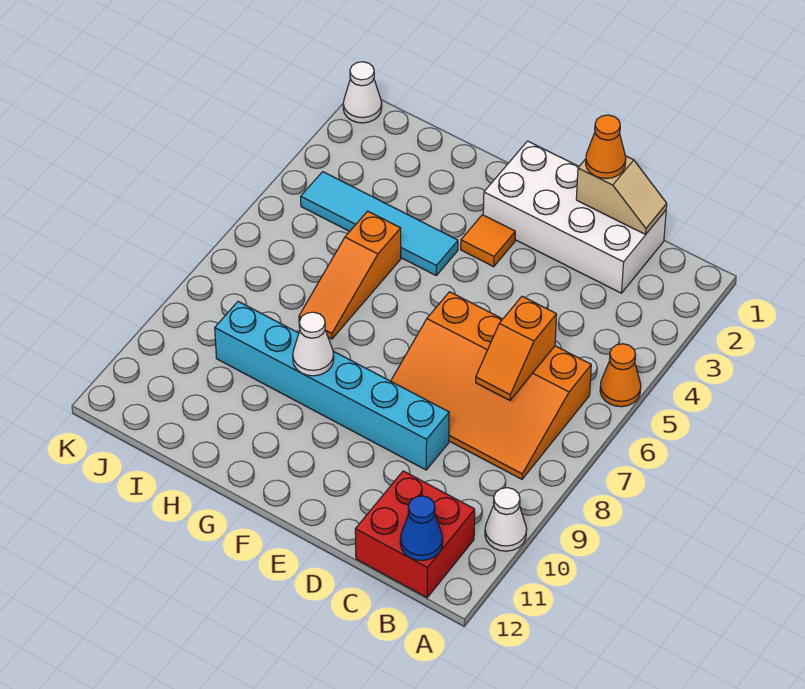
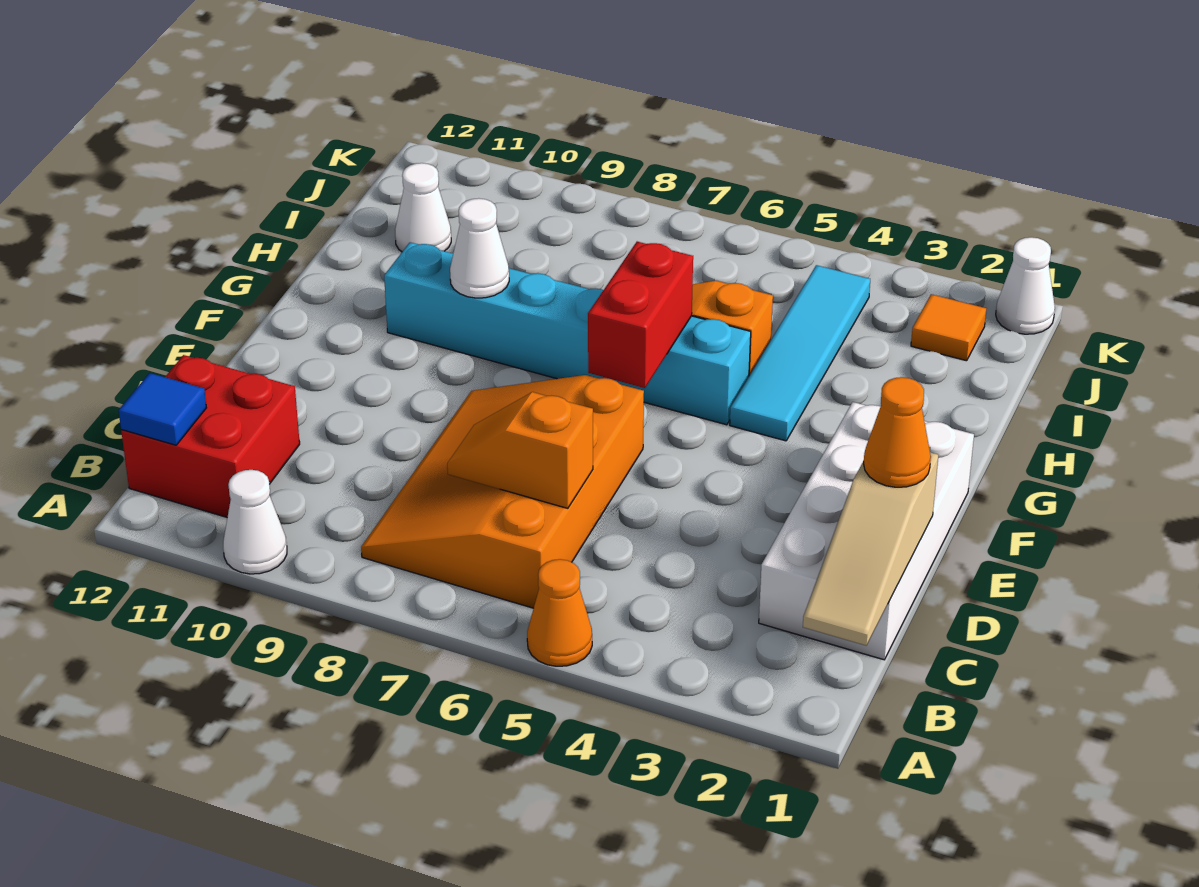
blue cone B12 level 2 -> blue tile B12 level 2
tan slope C1:D1 level 2 top D -> tan slope B1:D1 level 2 top D
cyan brick D9:I9 level 1 -> cyan brick G5:G10 level 1
orange tile F3 level 1 -> orange tile J2 level 1
none -> red brick F6:G6 level 2
none -> white cone I11 level 1

